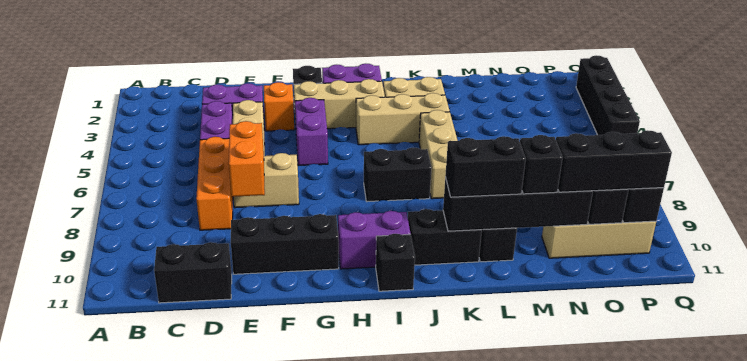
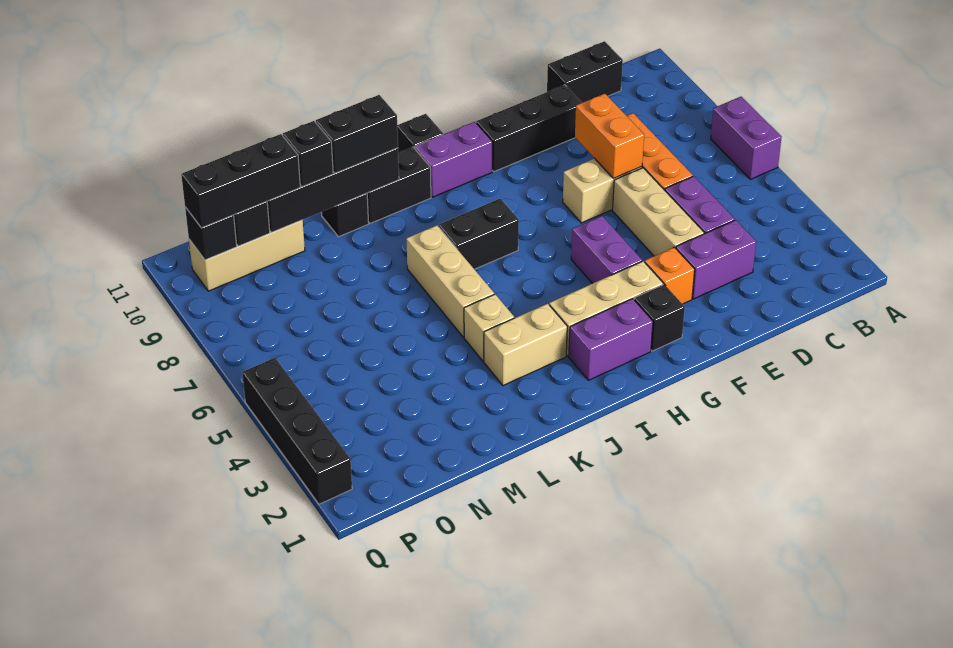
none -> purple brick A6:A7 level 1
tan brick I4:K4 level 1 -> tan brick K4 level 1

